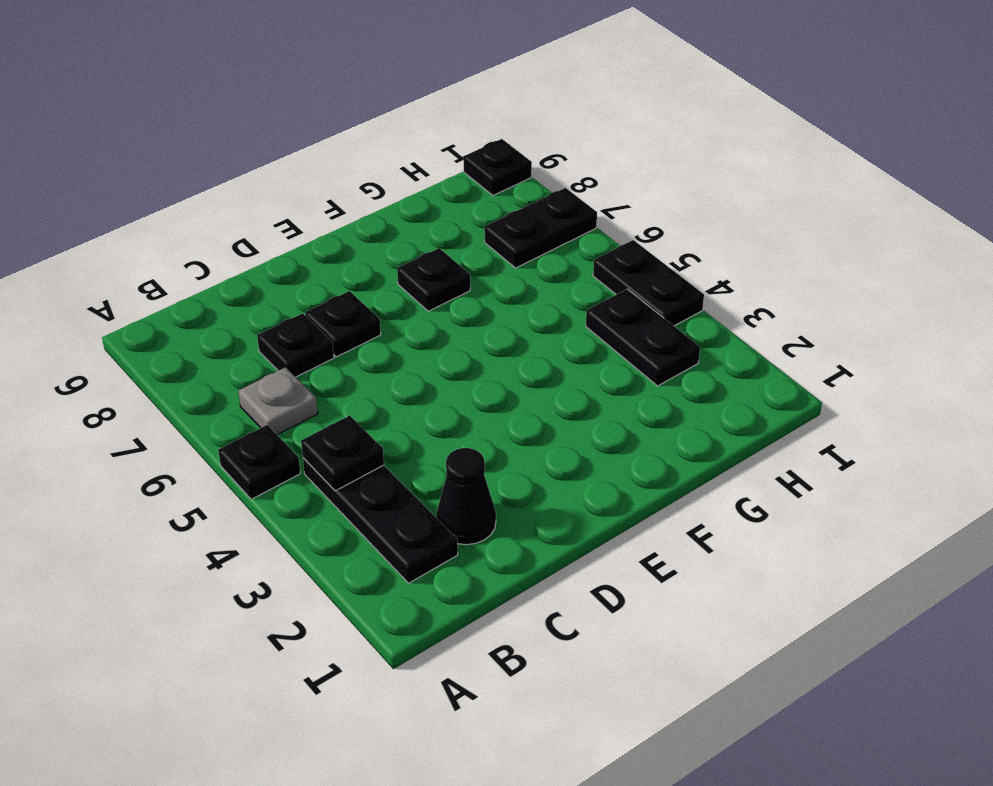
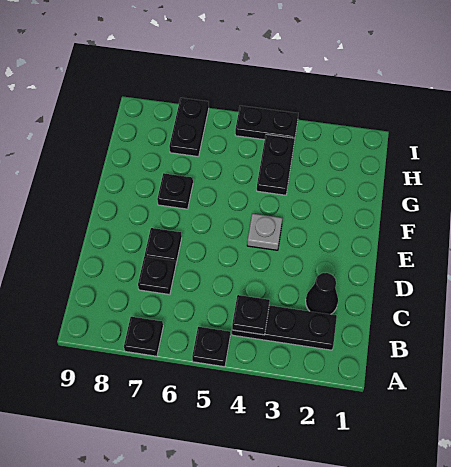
grey plate B6 level 1 -> grey plate E4 level 1
black plate H3:H4 level 1 -> black plate G4:H4 level 1
black plate I9 level 1 -> black plate A7 level 1

